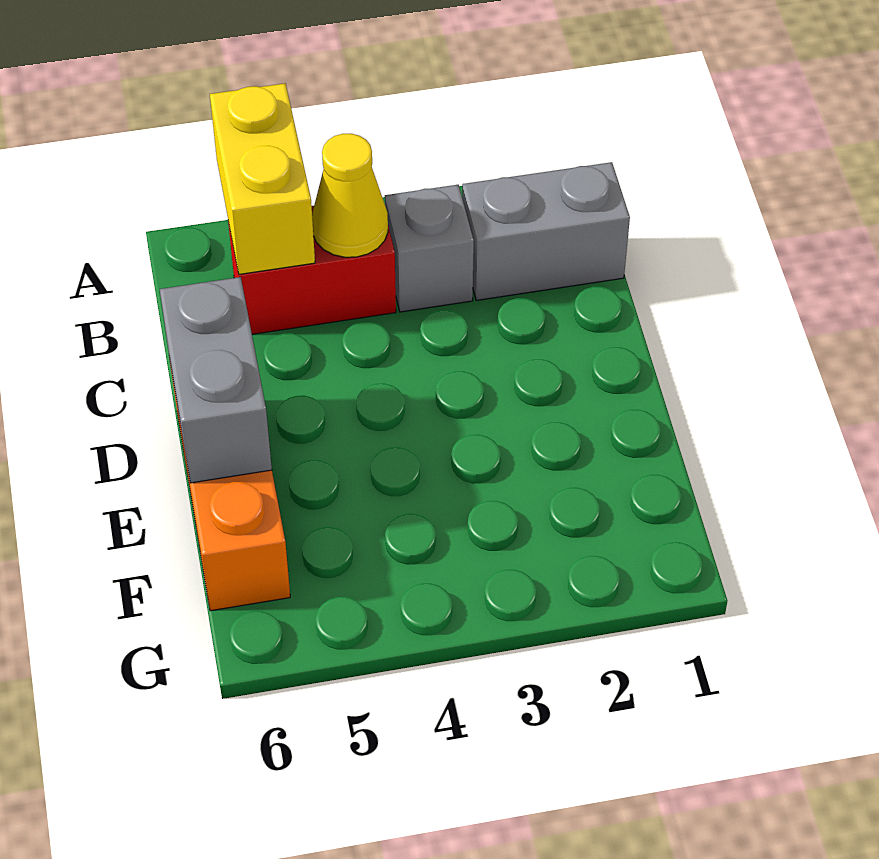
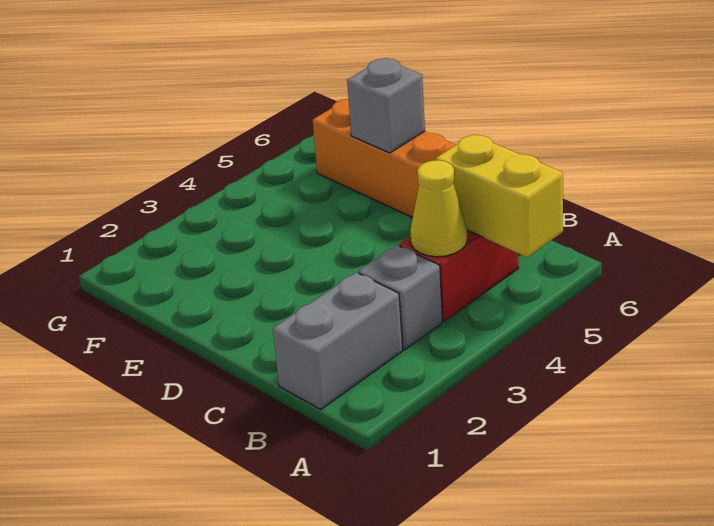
grey brick D6:E6 level 2 -> grey brick E6 level 2

